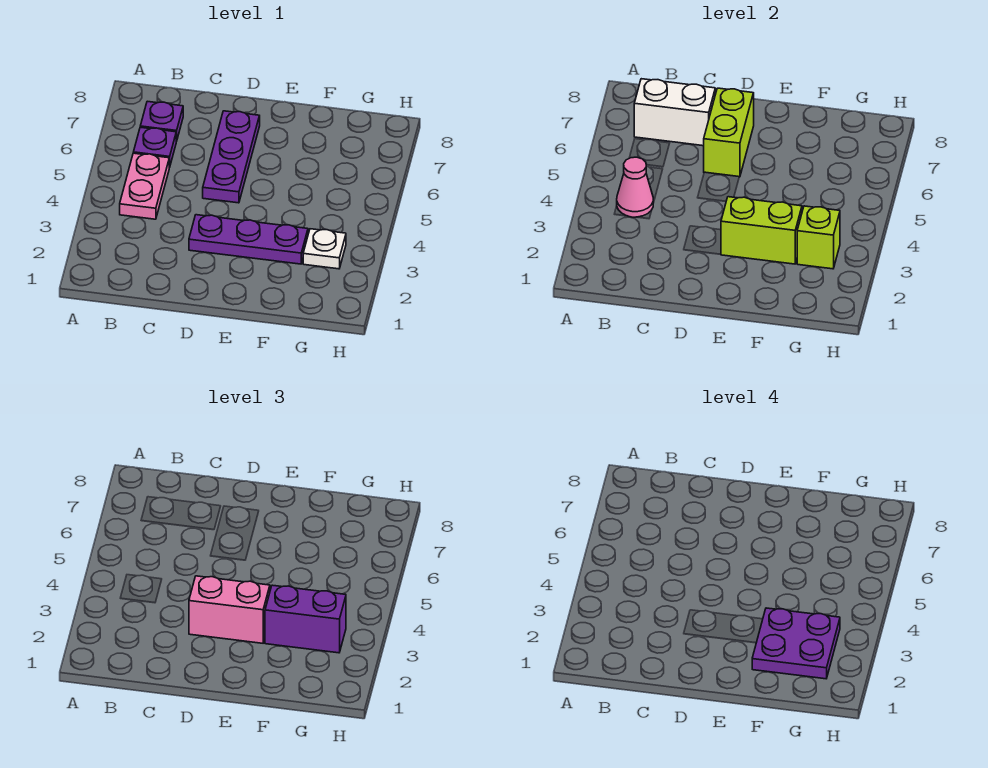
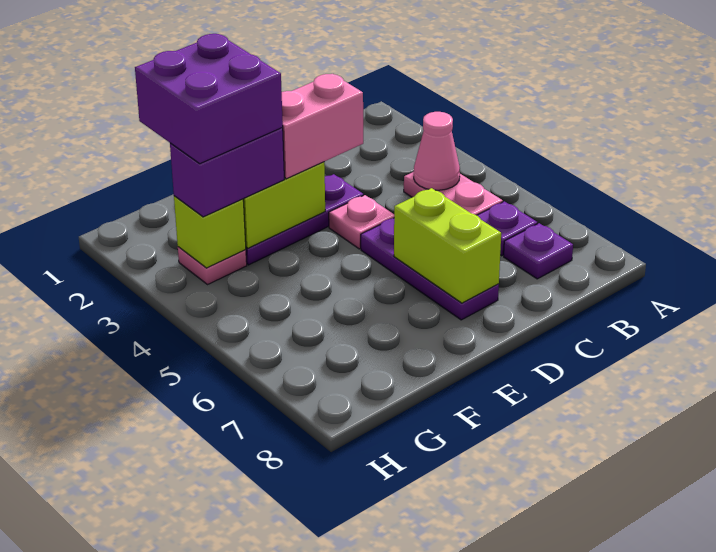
white brick B7:C7 level 2 -> none
none -> pink plate D4 level 1
purple plate F2:G3 level 4 -> purple brick F2:G3 level 4
white plate G3 level 1 -> pink plate G3 level 1

